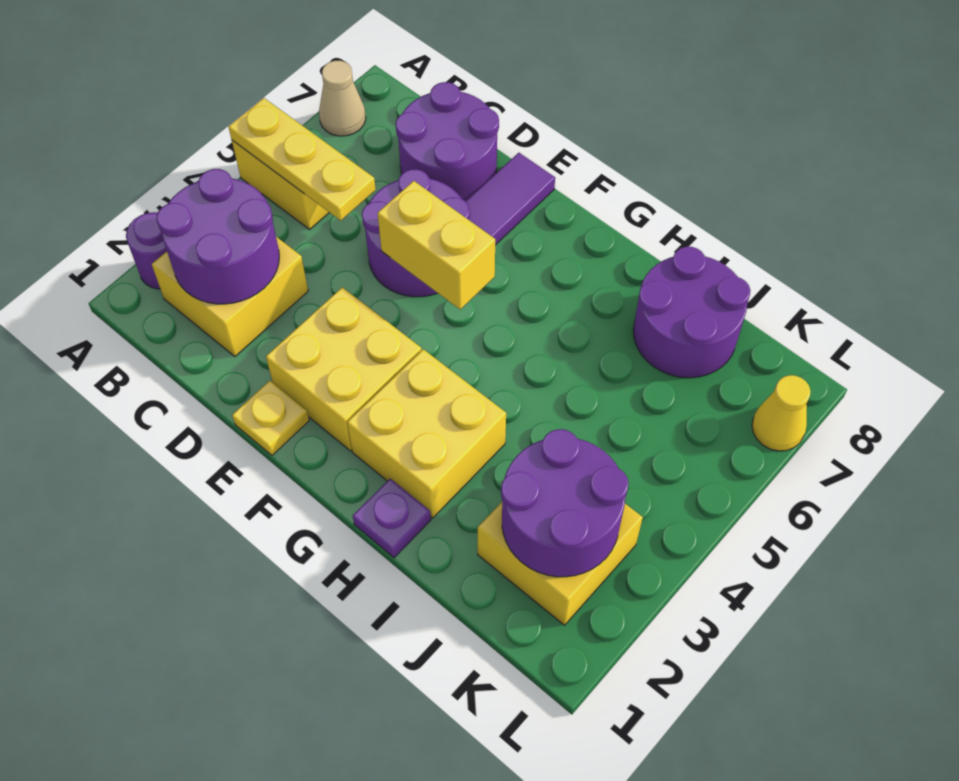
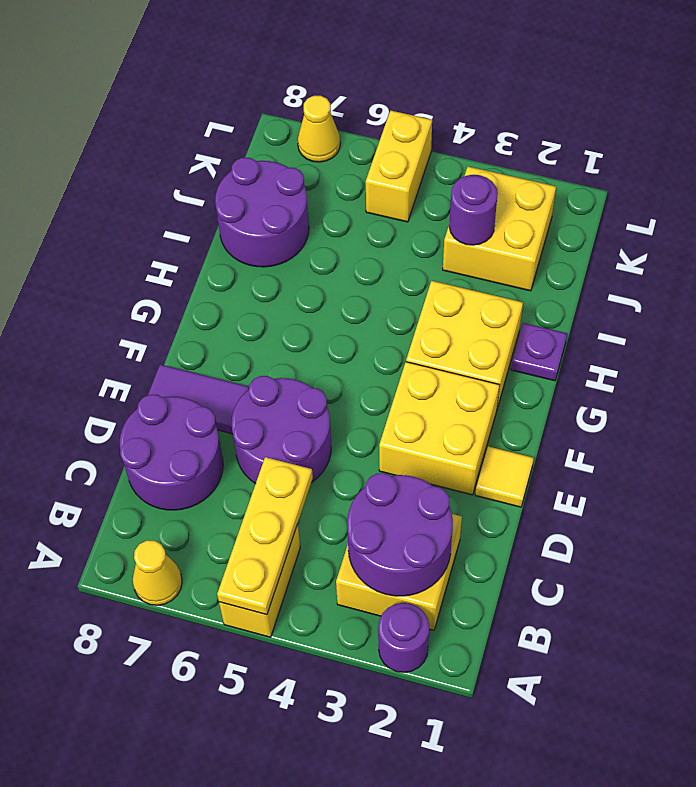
tan cone A7 level 1 -> yellow cone A7 level 1
yellow plate E1 level 1 -> yellow tile E1 level 1
yellow brick E5:F5 level 2 -> yellow brick K5:L5 level 1
purple round brick J2:K3 level 2 -> purple round brick J3 level 2

